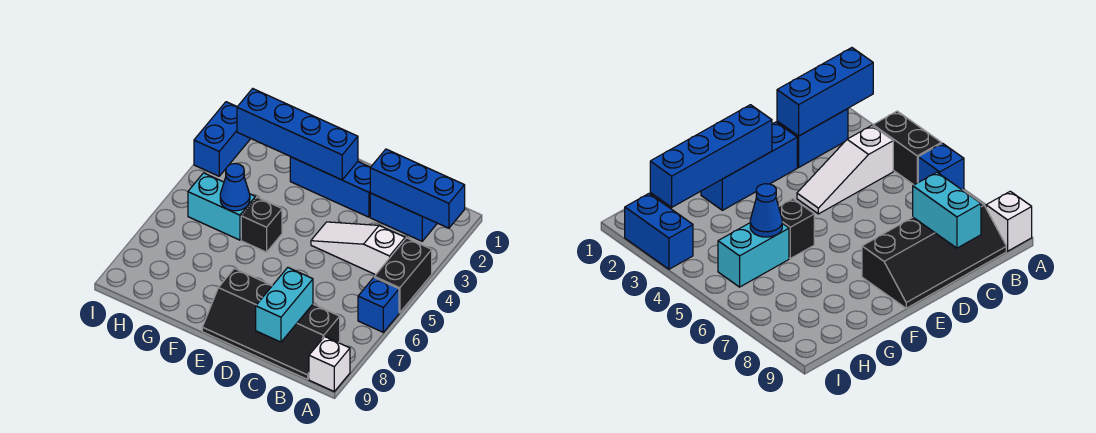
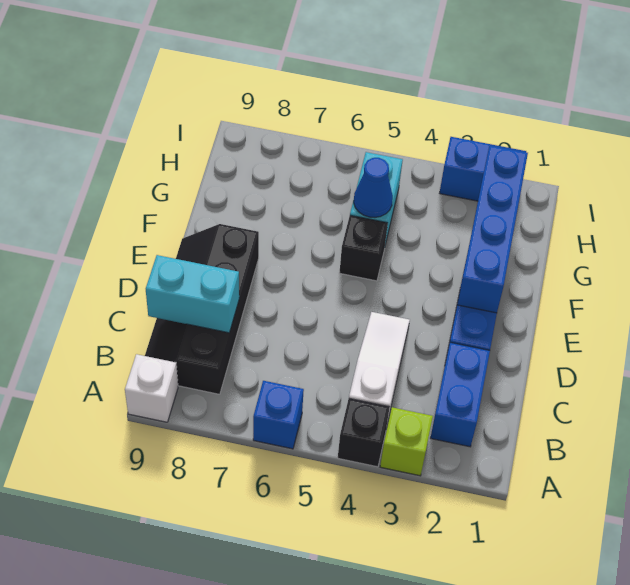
blue brick A2:C2 level 2 -> none
none -> lime brick A3 level 1
black brick A4:A5 level 1 -> black brick A4 level 1

